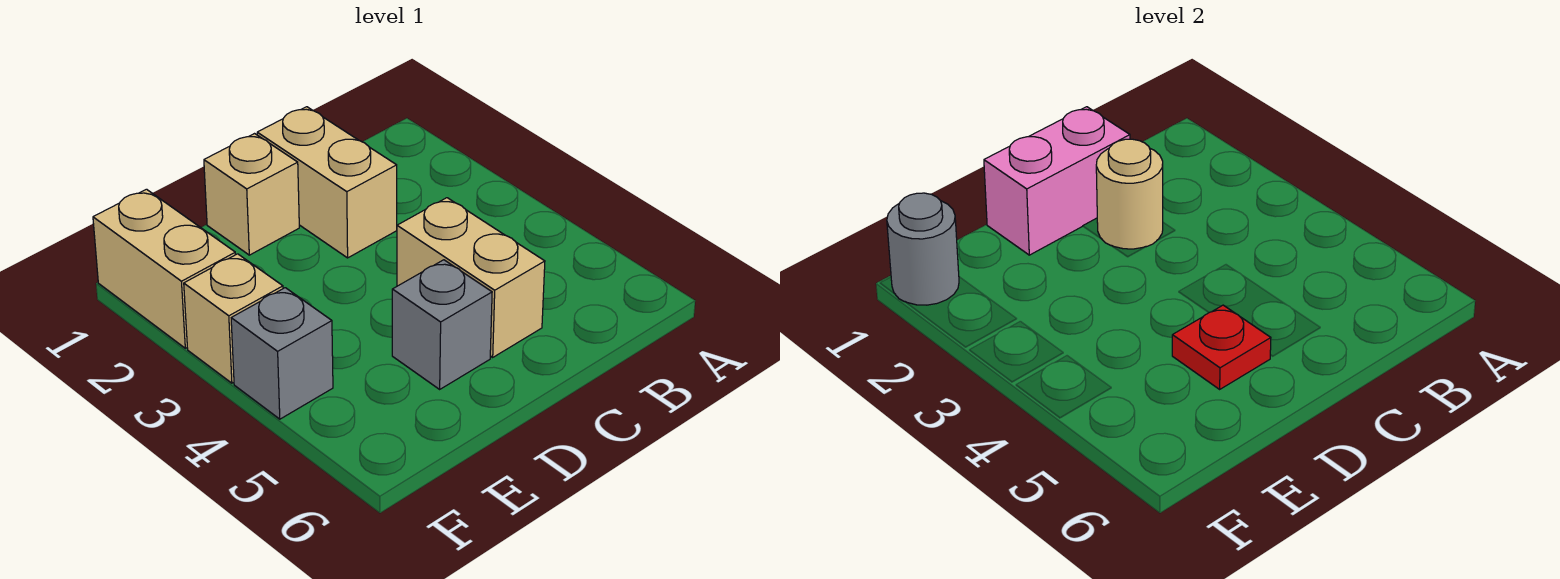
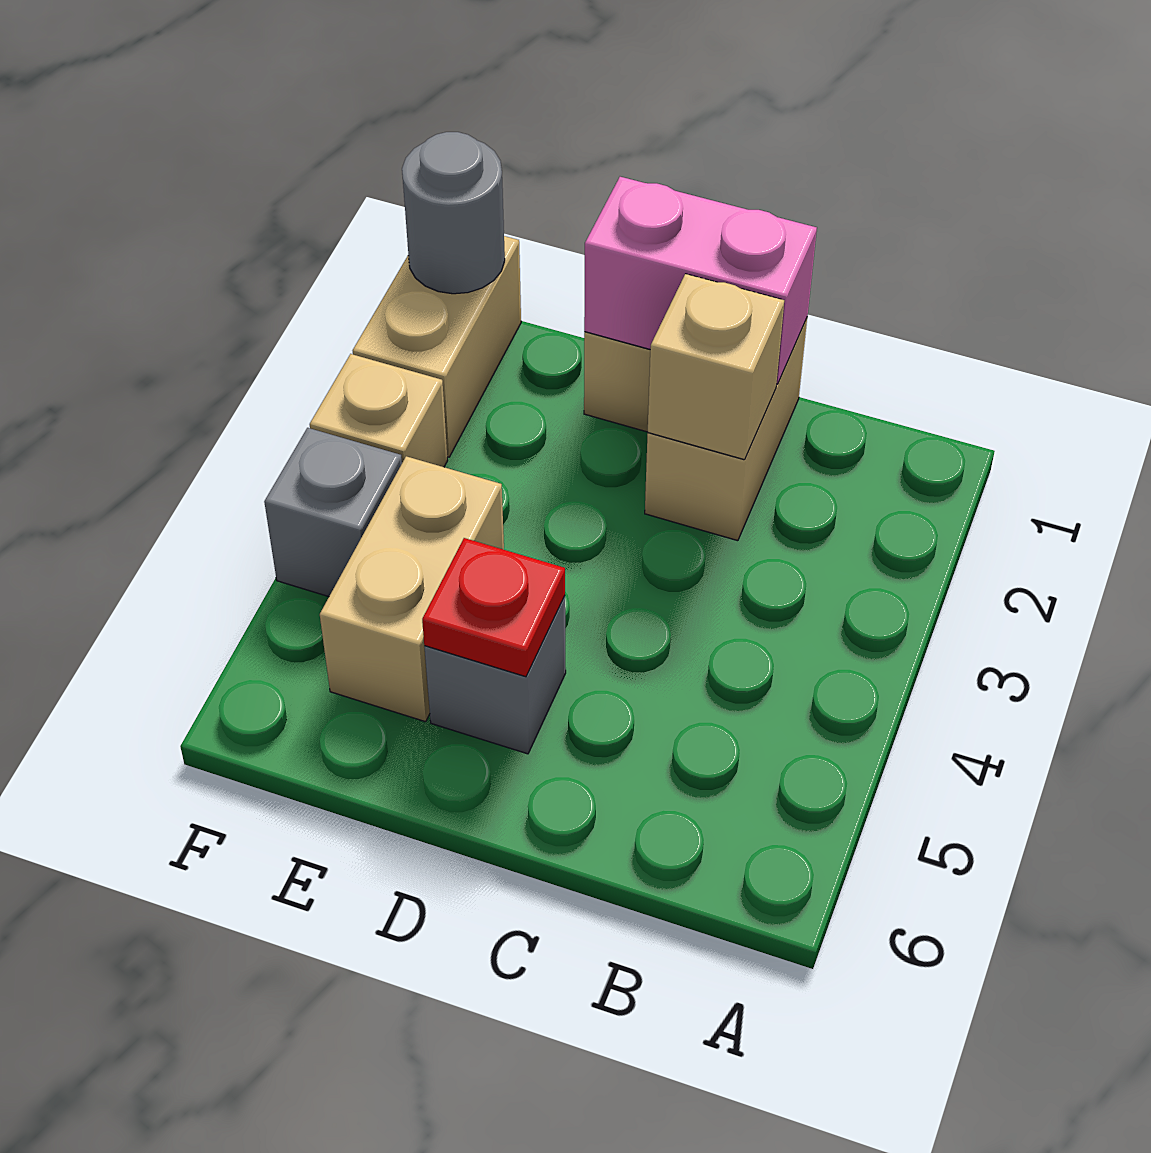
tan round brick C2 level 2 -> tan brick C2 level 2
tan brick C4:C5 level 1 -> tan brick E4:E5 level 1

